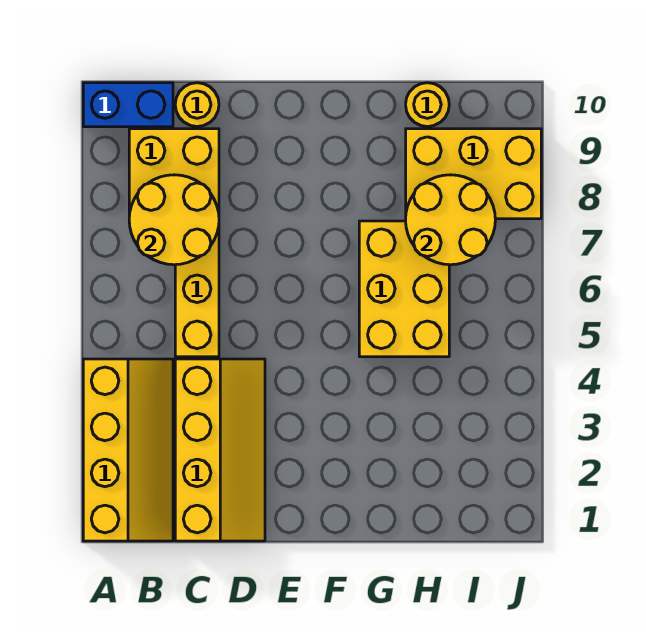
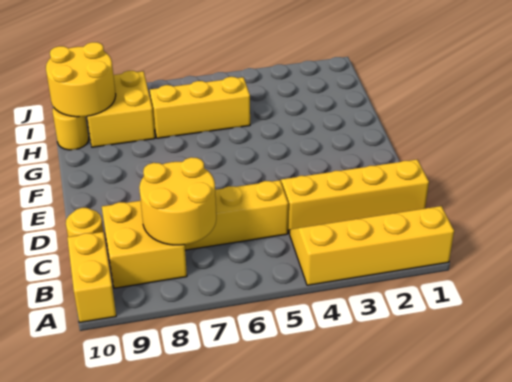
blue brick A10:B10 level 1 -> yellow brick A10:B10 level 1
yellow brick G5:H7 level 1 -> yellow brick H5:H7 level 1
yellow round brick H7:I8 level 2 -> yellow round brick H9:I10 level 2
yellow brick H8:J9 level 1 -> yellow brick H8:I9 level 1

